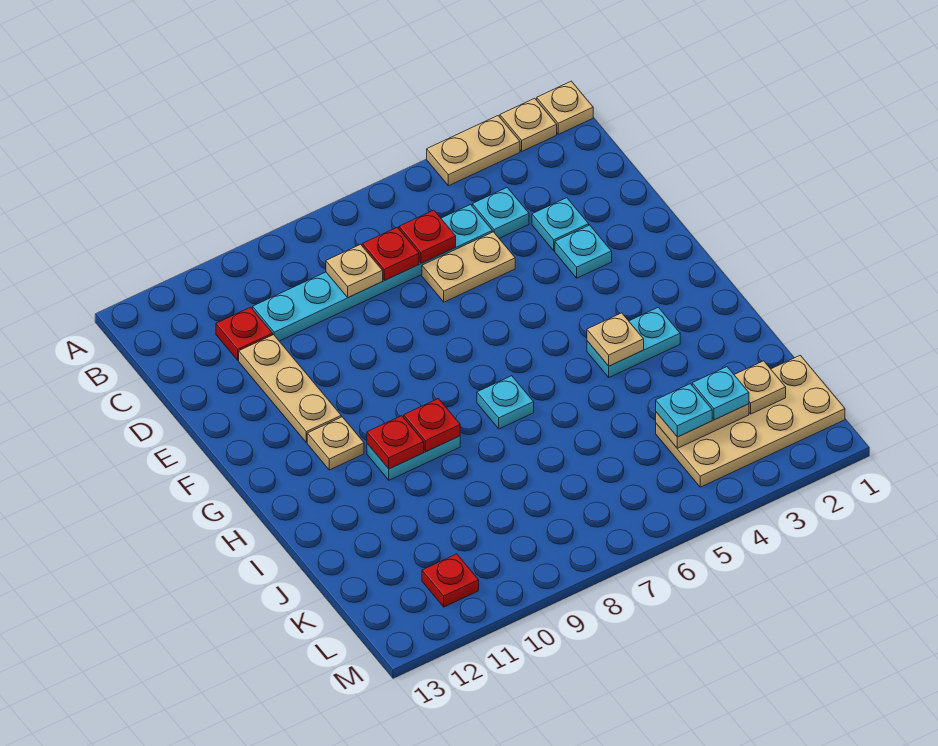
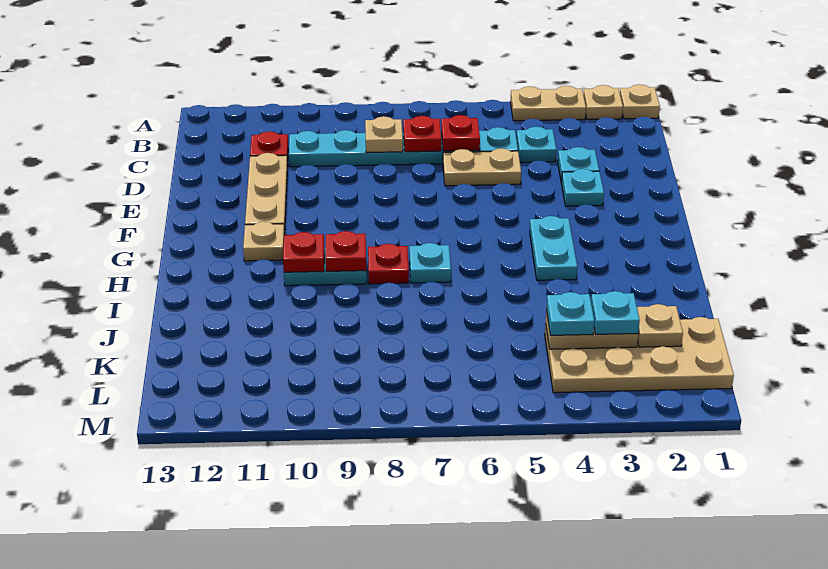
cyan plate H3:H4 level 1 -> cyan plate G4:H4 level 1
tan plate H4 level 2 -> none
red plate L11 level 1 -> red plate H8 level 1

